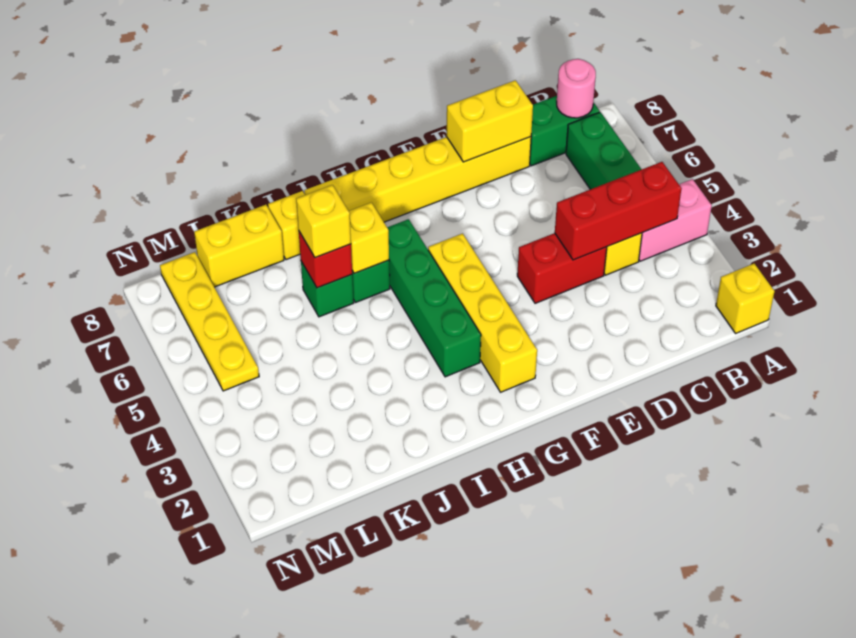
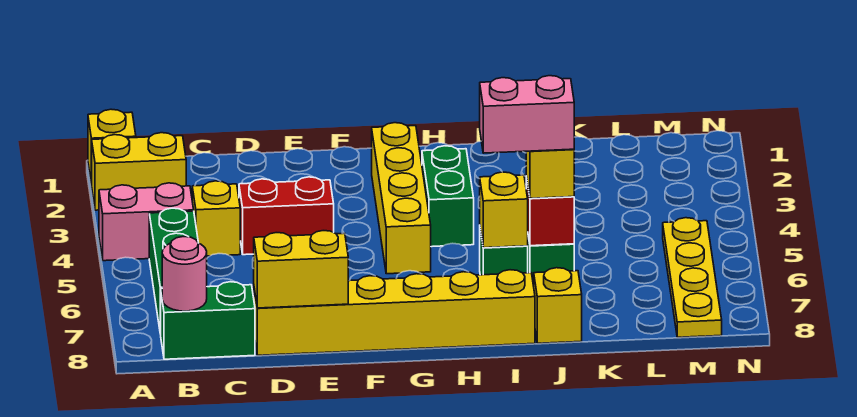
red brick B4:D4 level 2 -> none
green brick H3:H6 level 1 -> green brick H3:H4 level 1
none -> pink brick I6:J6 level 4
yellow brick K8:L8 level 1 -> yellow brick A2:B2 level 1

